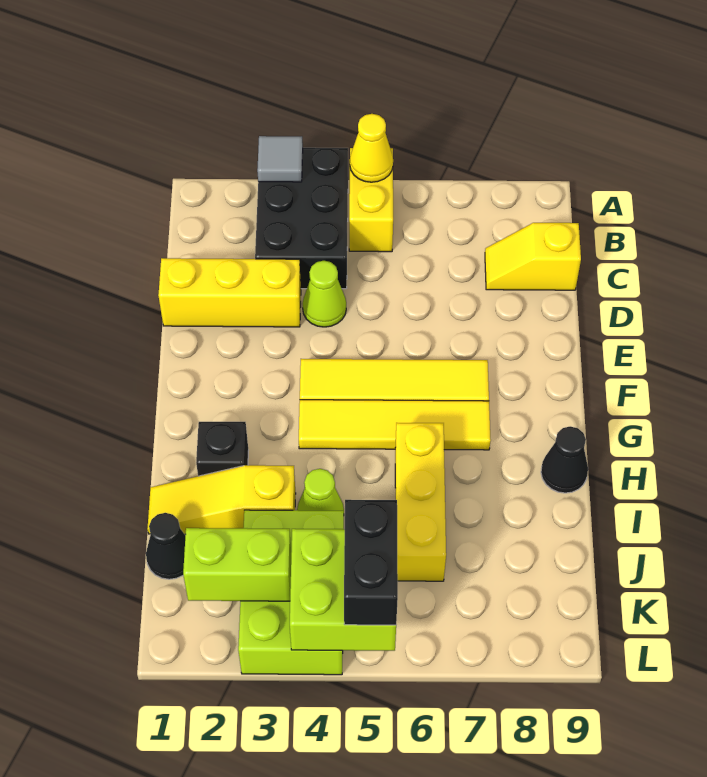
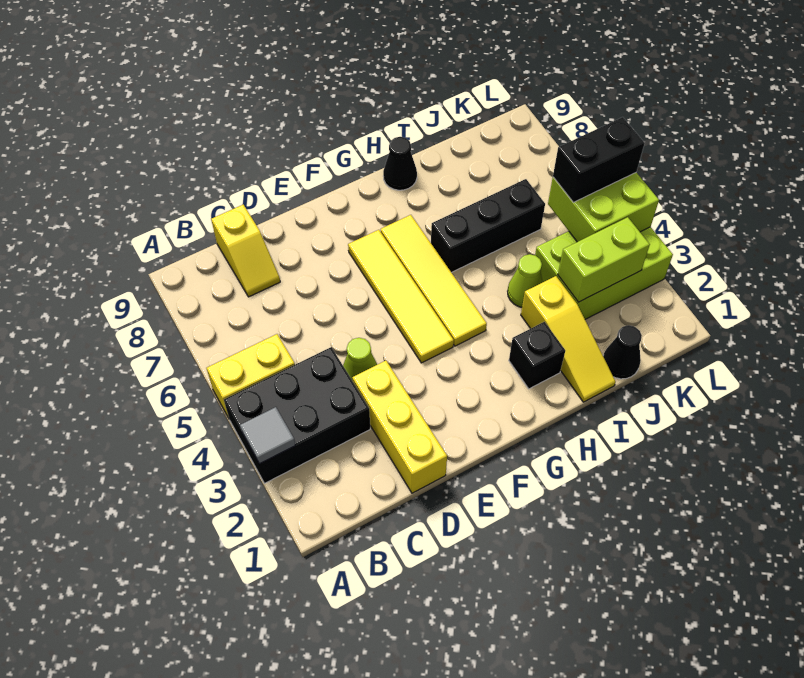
yellow cone A5 level 2 -> none
yellow brick H6:J6 level 1 -> black brick H6:J6 level 1
lime brick K2:K3 level 2 -> lime brick J3:K3 level 2

